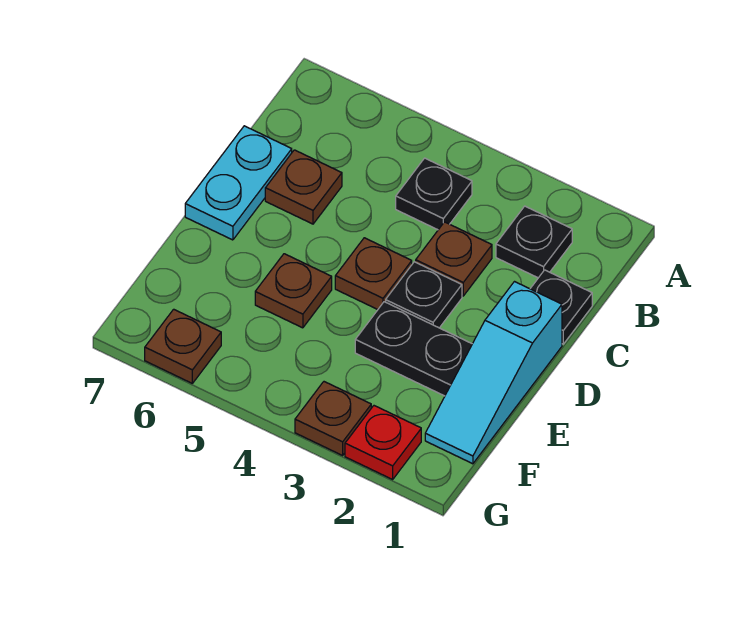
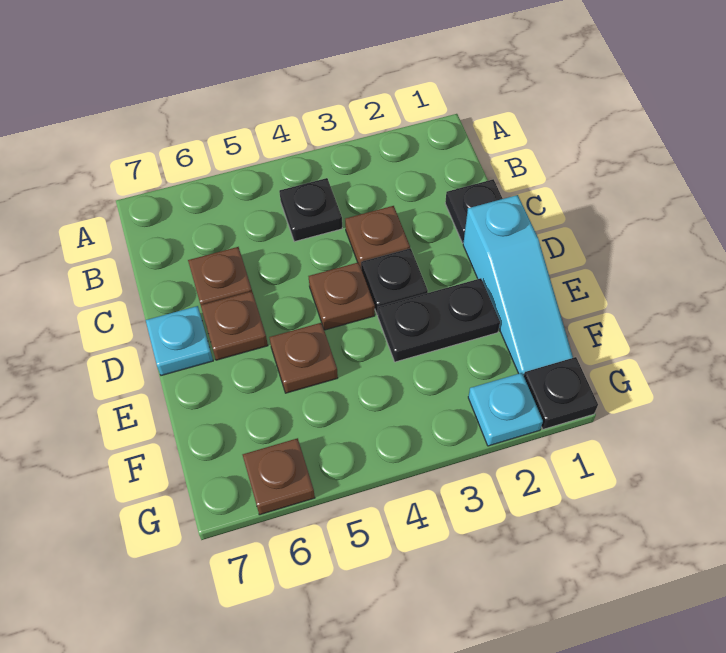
black plate B2 level 1 -> black plate G1 level 1
cyan plate C7:D7 level 1 -> cyan plate D7 level 1
red plate G2 level 1 -> cyan plate G2 level 1
brown plate G3 level 1 -> brown plate D6 level 1

